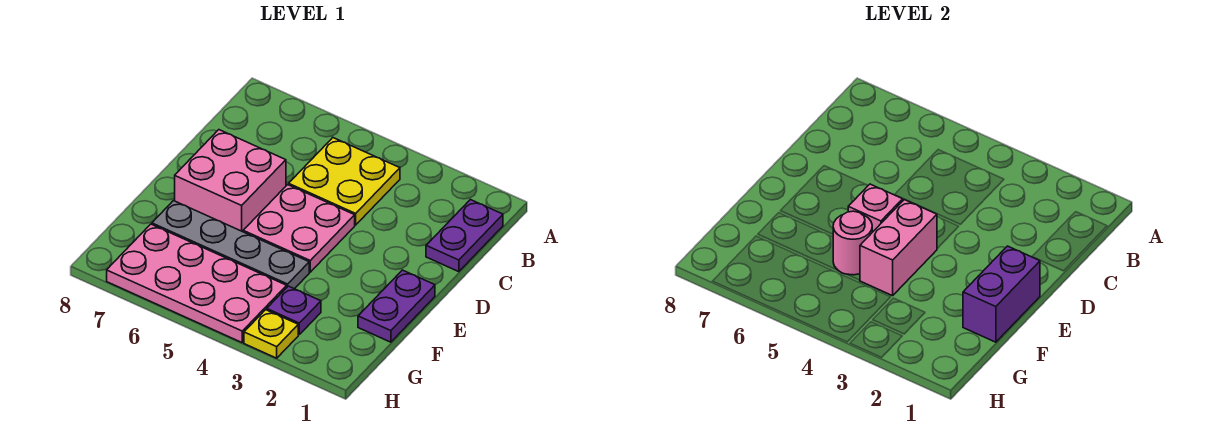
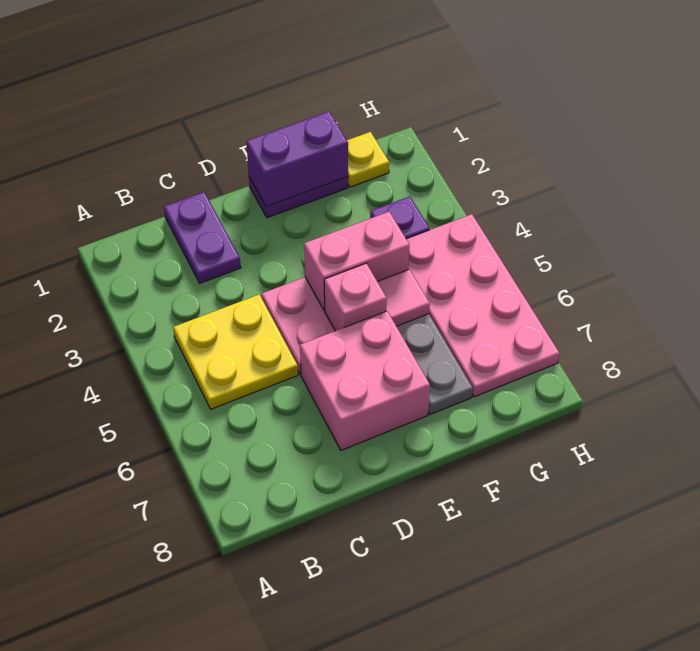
purple plate B1:C1 level 1 -> purple plate C1:C2 level 1
pink round brick F5 level 2 -> pink tile F5 level 2
yellow plate H3 level 1 -> yellow plate G1 level 1

